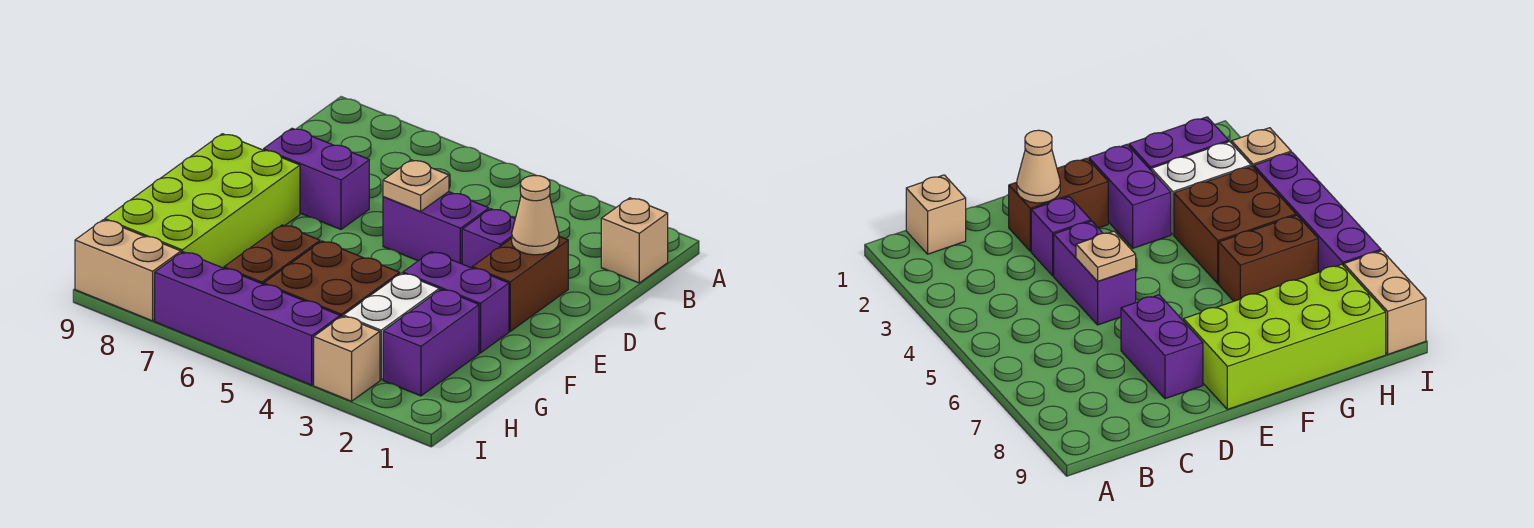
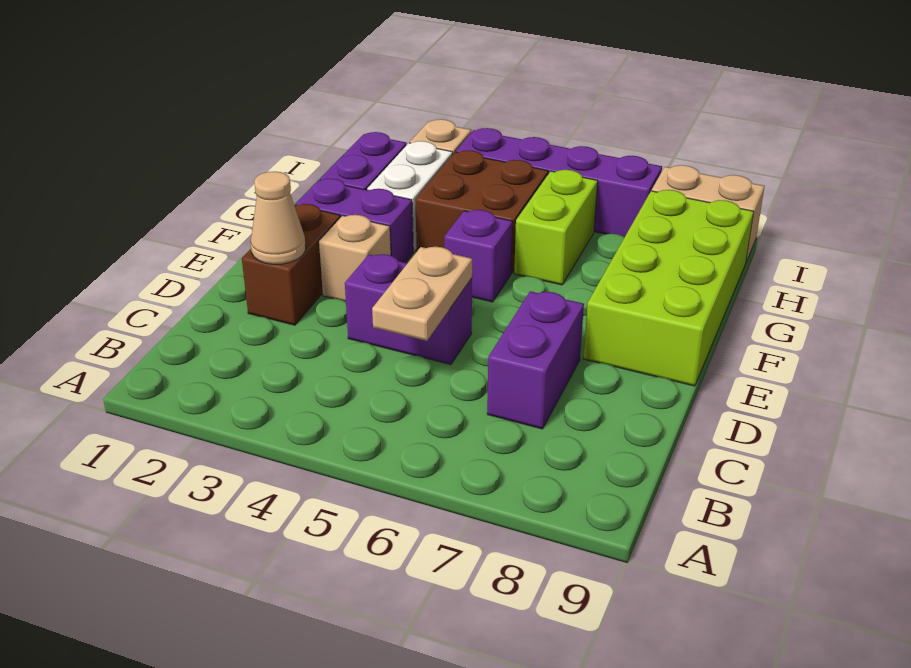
tan brick B1 level 1 -> tan brick E3 level 1
purple brick D3 level 1 -> purple brick F5 level 1
tan plate D5 level 2 -> tan plate C5:D5 level 2
purple brick D7:D8 level 1 -> purple brick C7:D7 level 1
brown brick G6:H6 level 1 -> lime brick G6:H6 level 1

